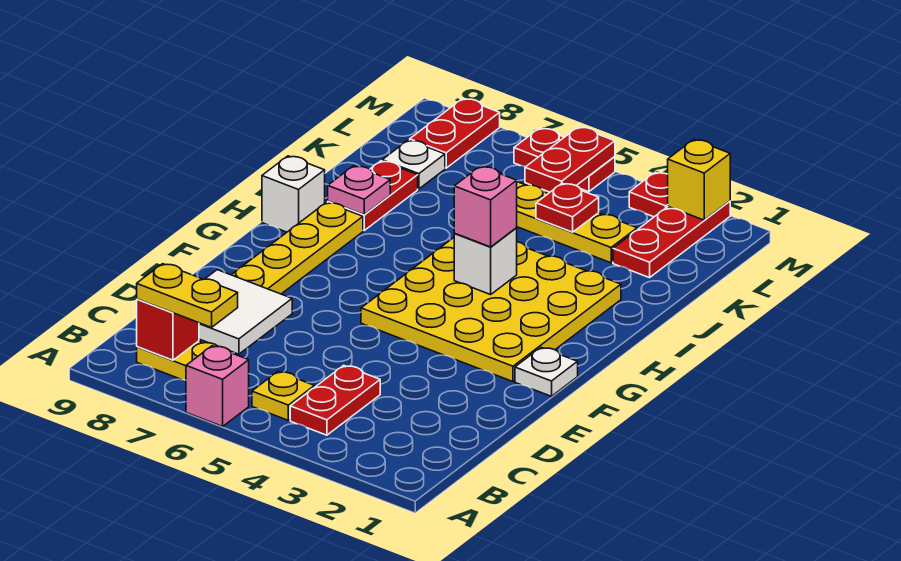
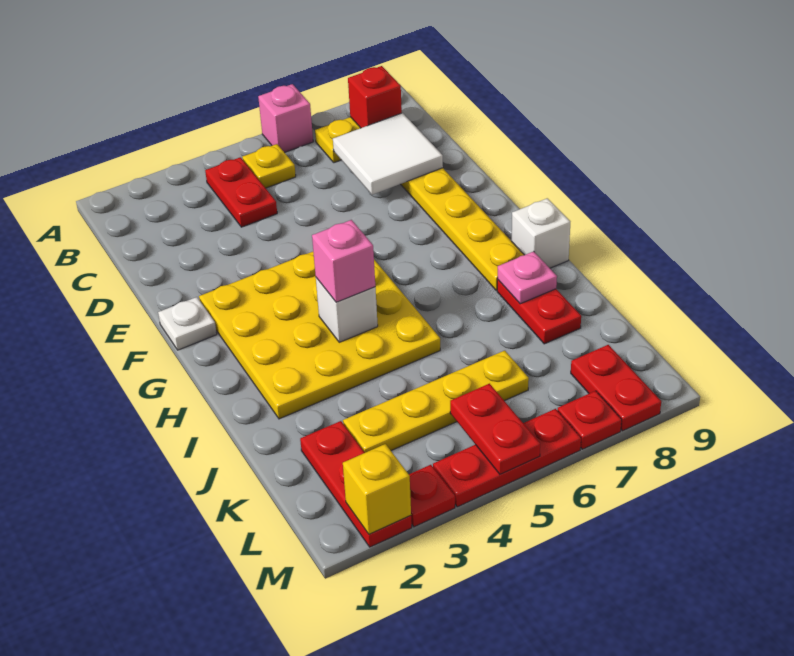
yellow plate B7:B8 level 3 -> none
red plate K4 level 2 -> red plate M7 level 1
white plate K8 level 1 -> none
red plate M5:M6 level 1 -> red plate M4:M6 level 1

